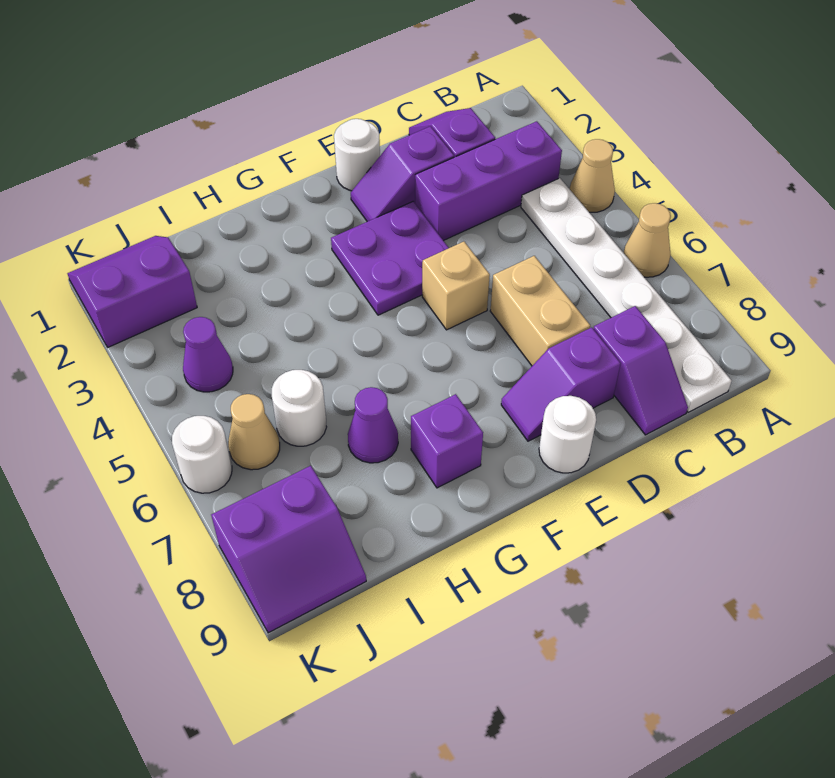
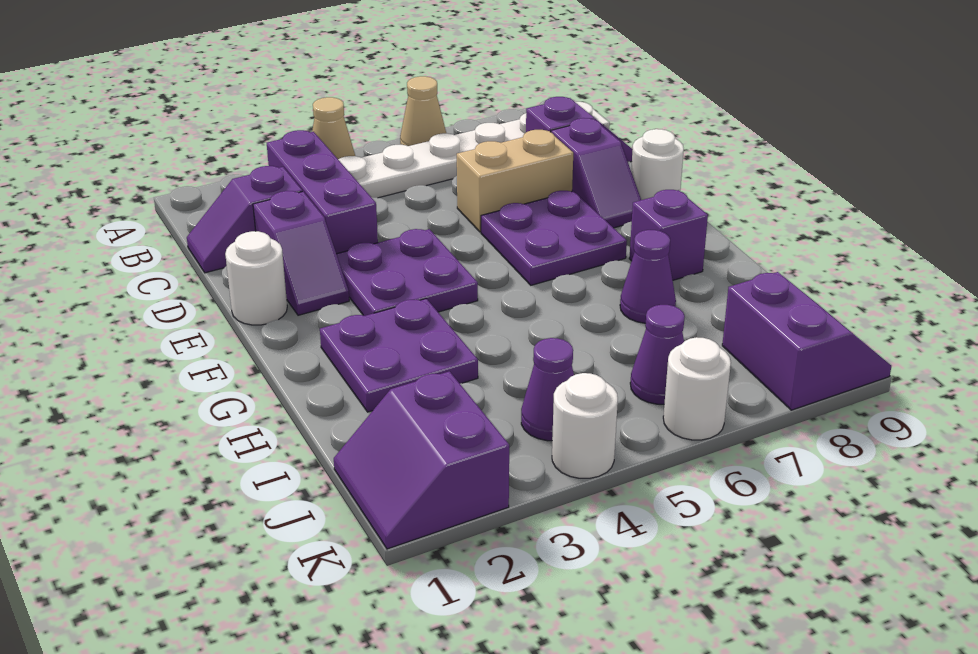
tan brick E5 level 1 -> none
none -> purple plate E6:F7 level 1
none -> purple plate G2:H3 level 1
white round brick I6 level 1 -> white round brick K4 level 1
tan cone J6 level 1 -> purple cone J6 level 1

